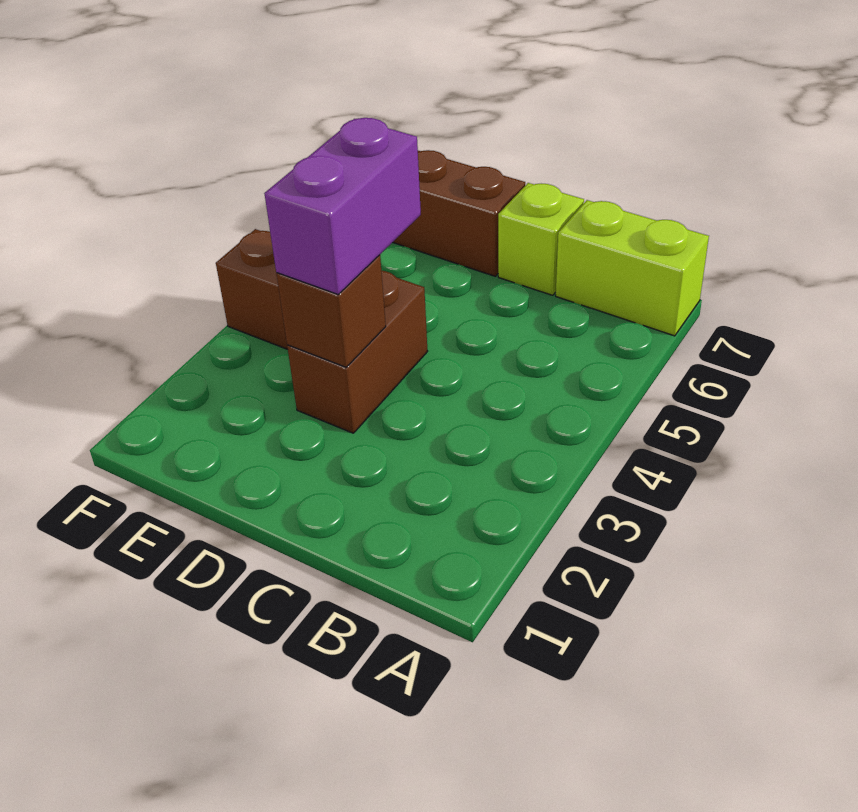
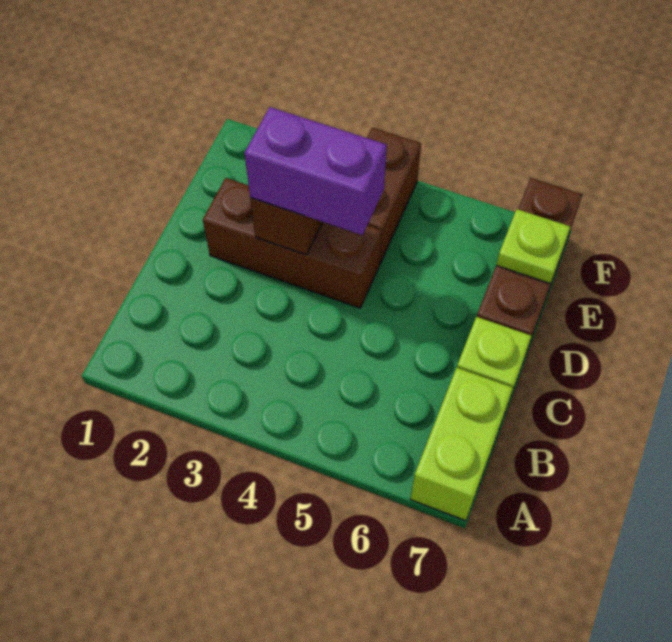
brown brick D3:D4 level 1 -> brown brick D2:D4 level 1
none -> lime plate E7 level 2

